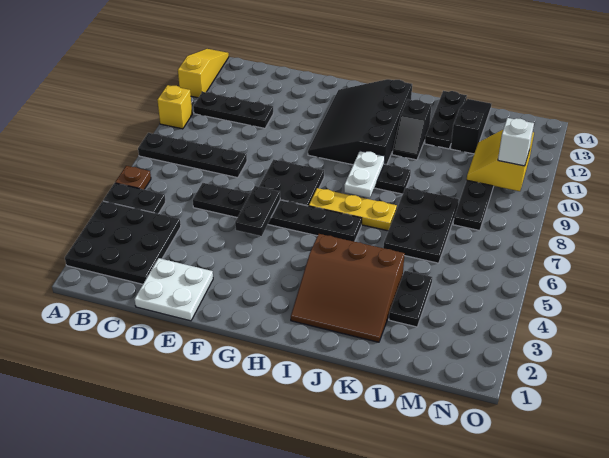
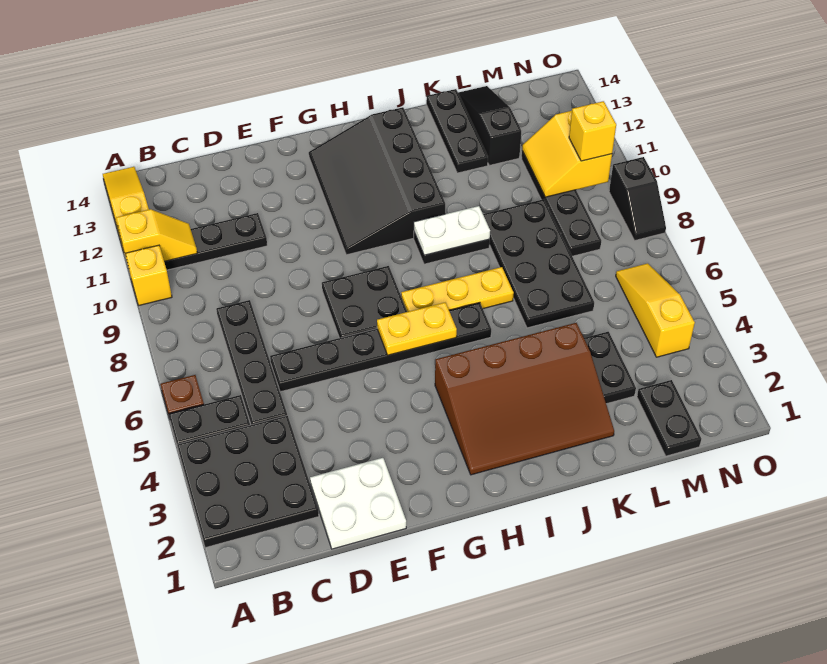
black plate A8:D8 level 1 -> black plate C5:C8 level 1
none -> yellow slope A11:B11 level 2 top A
black plate F5:F6 level 2 -> black plate M1:M2 level 1
none -> yellow plate G6:H6 level 2
brown slope I2:K4 level 1 top 4 -> brown slope H2:K4 level 1 top 4
white plate I8:I9 level 2 -> white plate I9:J9 level 2
black slope J11:J12 level 1 top 12 -> black slope O8:O9 level 1 top 9
black plate K6:L8 level 1 -> black plate K6:L9 level 1
none -> yellow slope N4:N6 level 1 top 4
white brick N10 level 3 -> yellow brick N10 level 3

